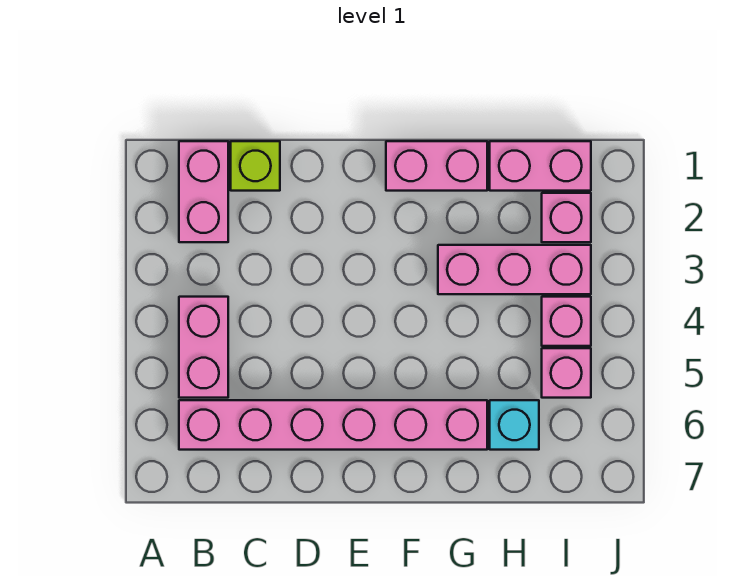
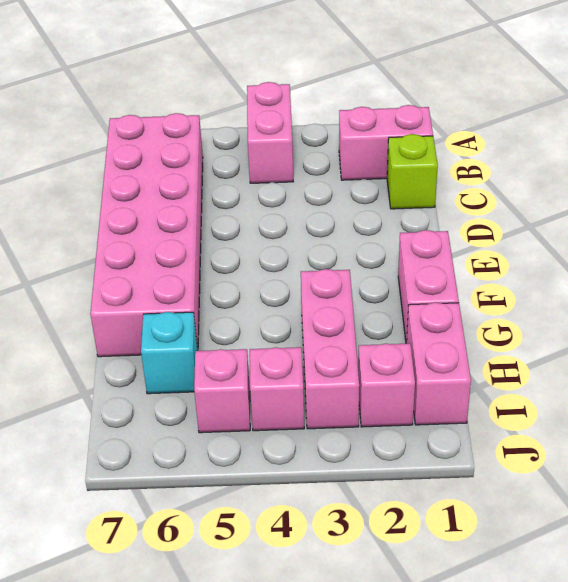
pink brick B4:B5 level 1 -> pink brick A4:B4 level 1
pink brick B6:G6 level 1 -> pink brick B6:G7 level 1

